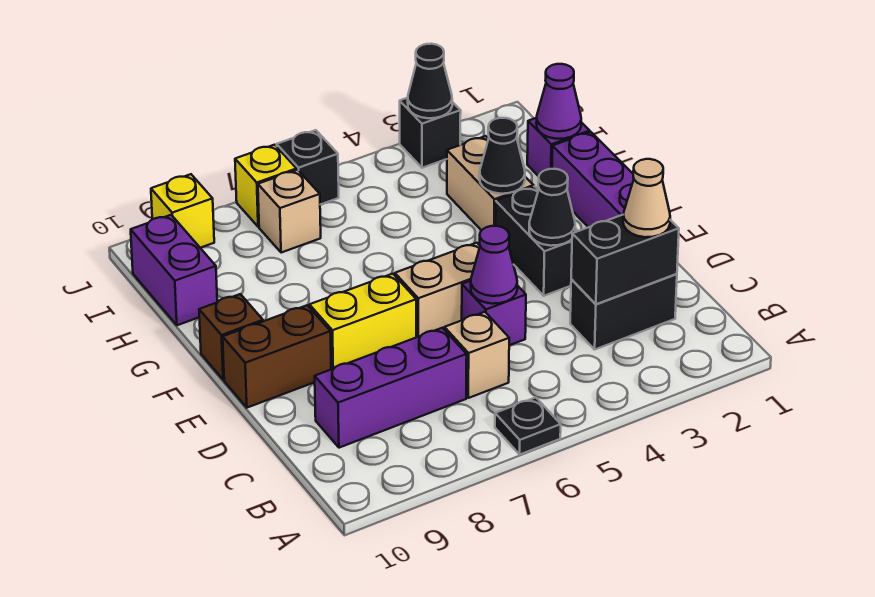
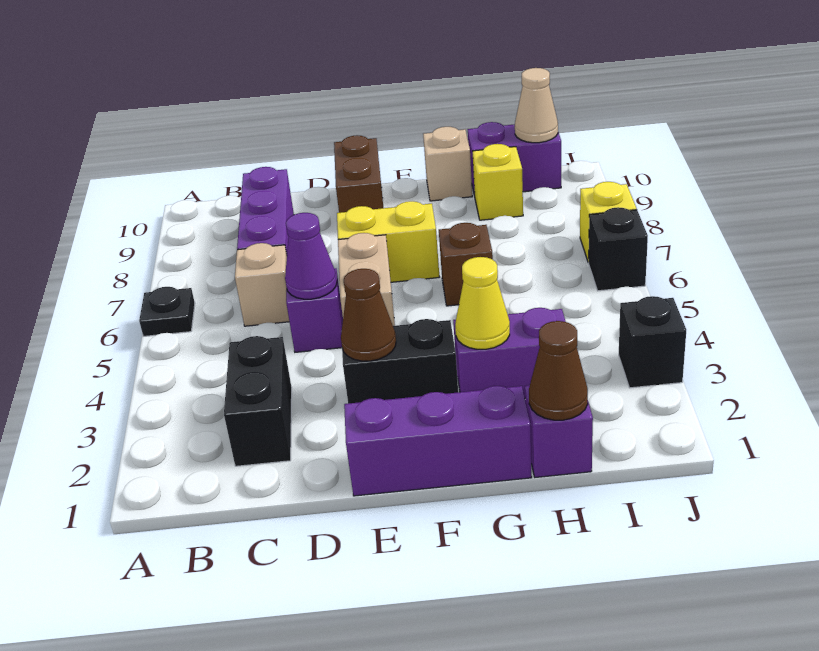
black brick C2:C3 level 2 -> none
tan cone C2 level 3 -> tan cone I10 level 2
black cone E3 level 2 -> brown cone E3 level 2
yellow brick E7:E8 level 1 -> yellow brick E7:F7 level 1
brown brick F10 level 1 -> brown brick G6 level 1
tan brick G3:H3 level 1 -> purple brick G3:H3 level 1
black cone G3 level 2 -> yellow cone G3 level 2
purple cone H1 level 2 -> brown cone H1 level 2
tan brick I7 level 1 -> tan brick G10 level 1
black cone J3 level 2 -> none
yellow brick J9 level 1 -> yellow brick H9 level 1

